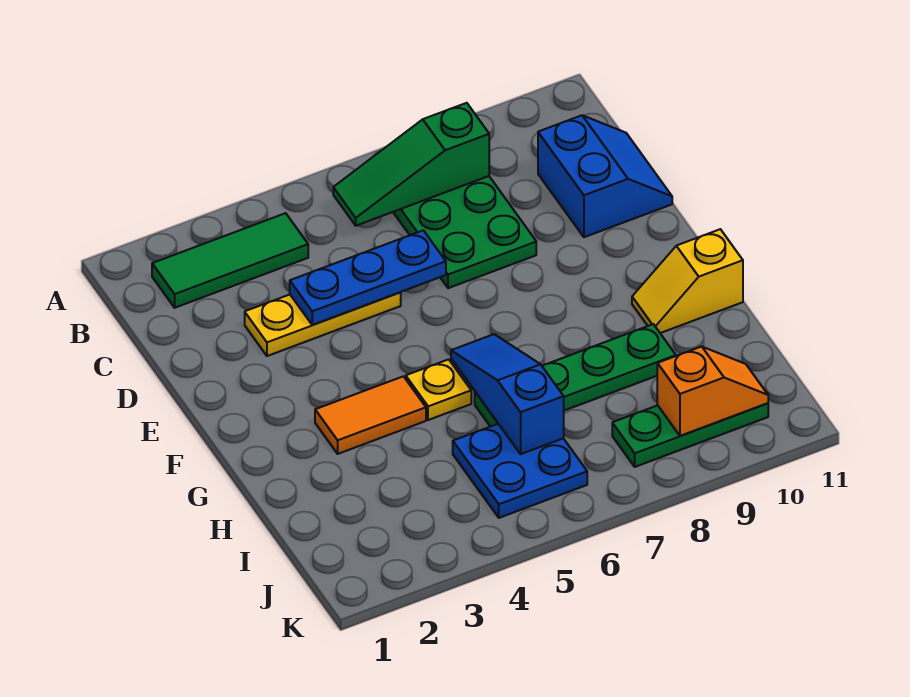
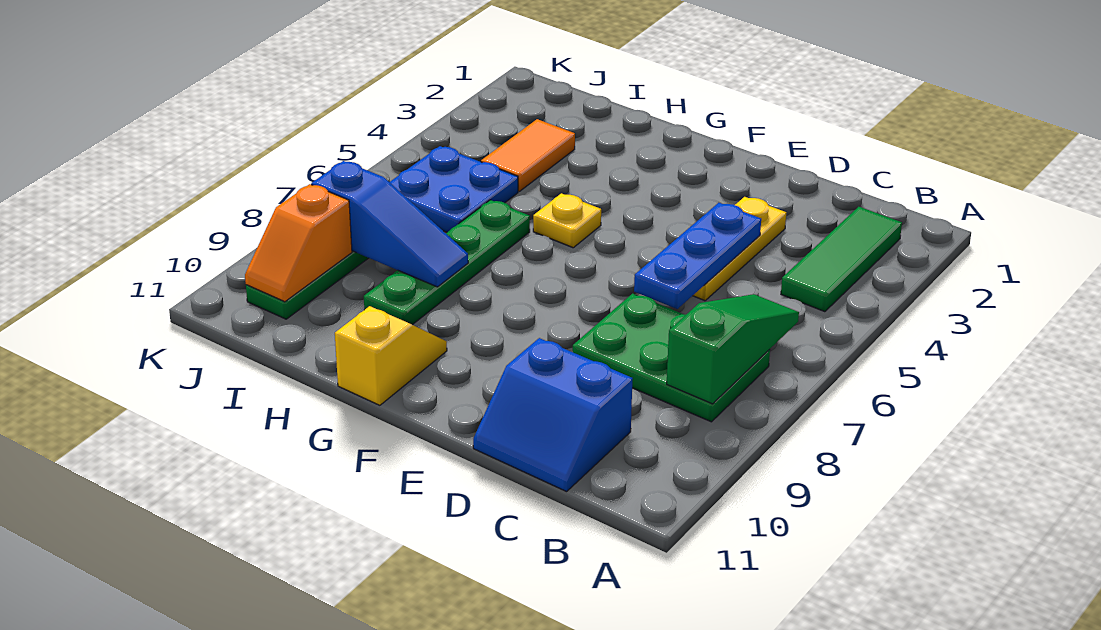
orange tile G3:G4 level 1 -> orange tile I3:I4 level 1
blue slope G6:I6 level 2 top I -> blue slope H8:J8 level 2 top J

